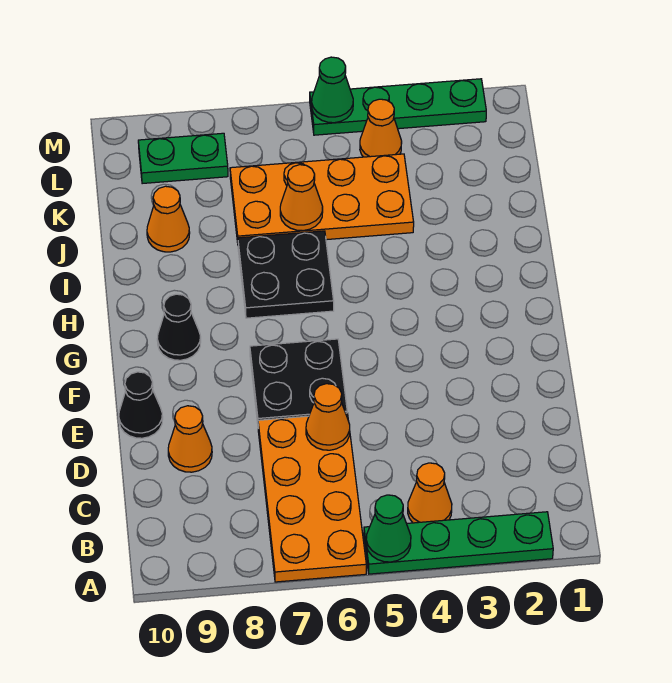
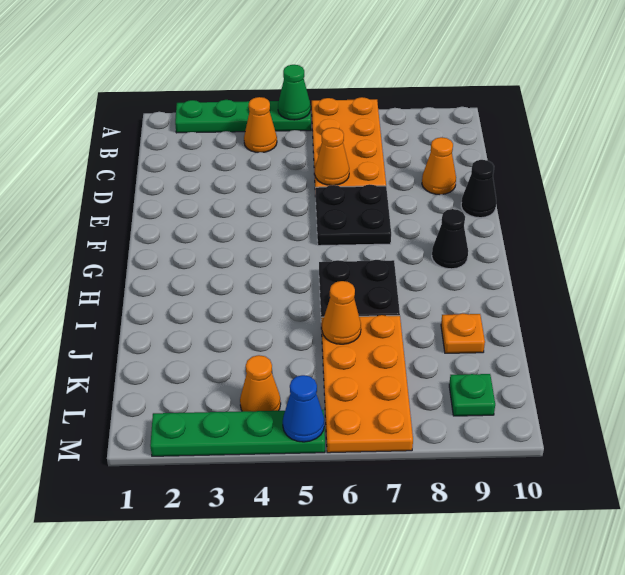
orange plate J4:K7 level 1 -> orange plate J6:M7 level 1
orange cone J9 level 1 -> orange plate J9 level 1
green plate L8:L9 level 1 -> green plate L9 level 1
green cone M5 level 2 -> blue cone M5 level 2

